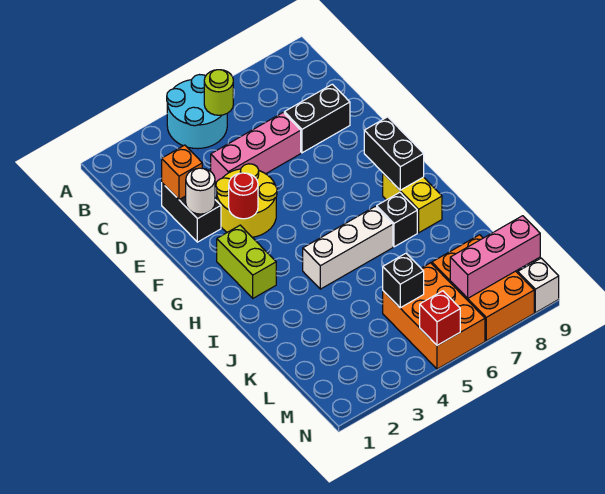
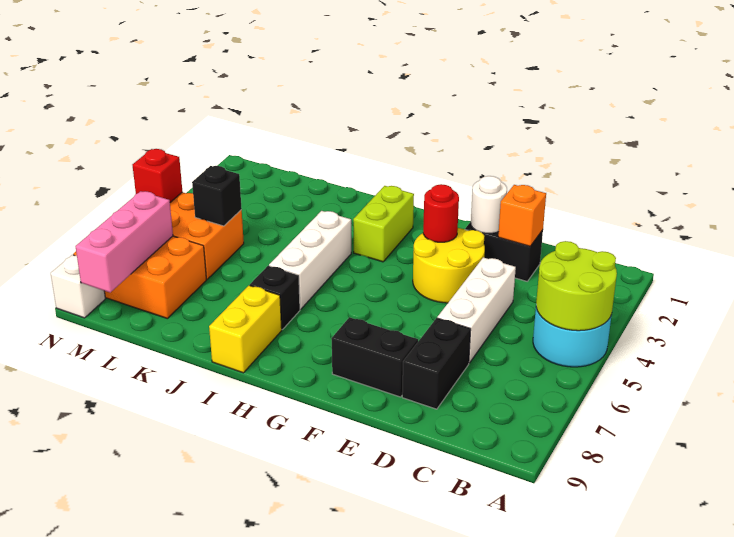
lime round brick B5 level 2 -> lime round brick A4:B5 level 2
pink brick D4:D6 level 1 -> white brick D4:D6 level 1
lime brick G2:H2 level 1 -> lime brick H2:H3 level 1
black brick G8:H8 level 2 -> black brick E8:F8 level 1
yellow brick H8:I8 level 1 -> yellow brick I8:I9 level 1

